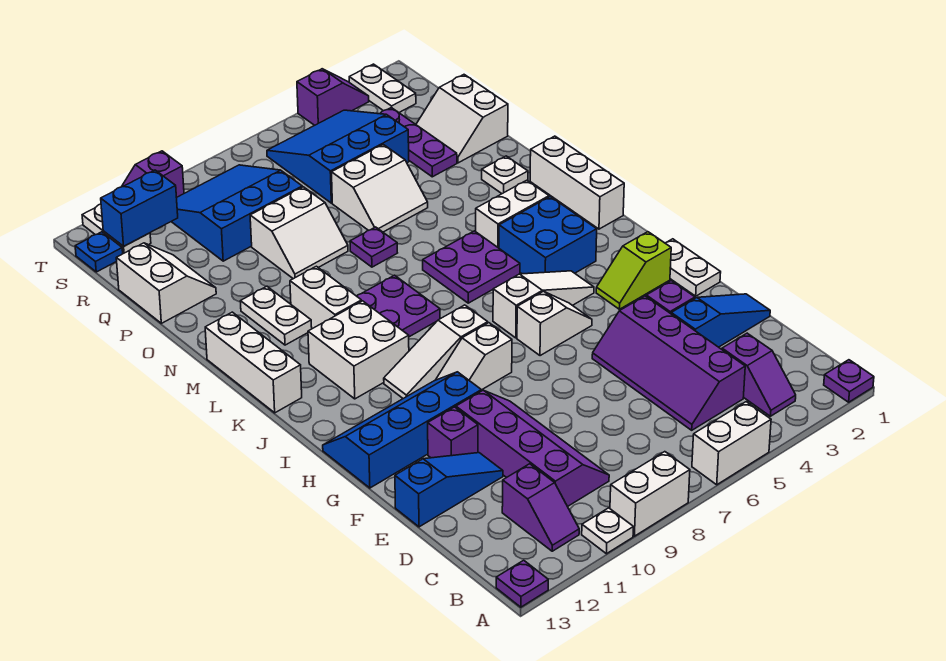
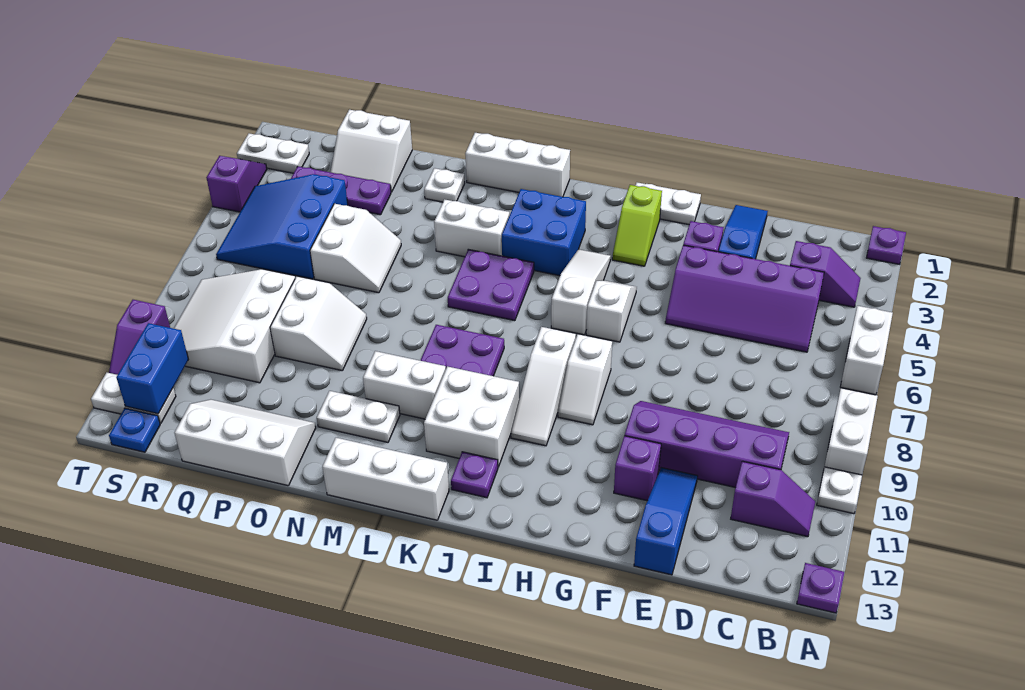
blue slope G10:H13 level 1 top G -> none
white brick L3:L4 level 1 -> white brick L4:M4 level 1
purple plate N7 level 1 -> purple plate J12 level 1
white slope P12:Q13 level 1 top 13 -> white slope O12:Q13 level 1 top 13
blue slope Q8:S10 level 1 top Q -> white slope Q8:S10 level 1 top Q

